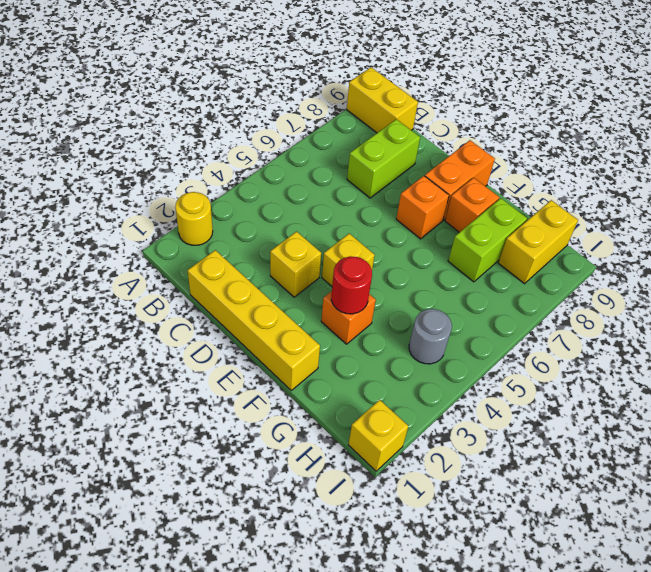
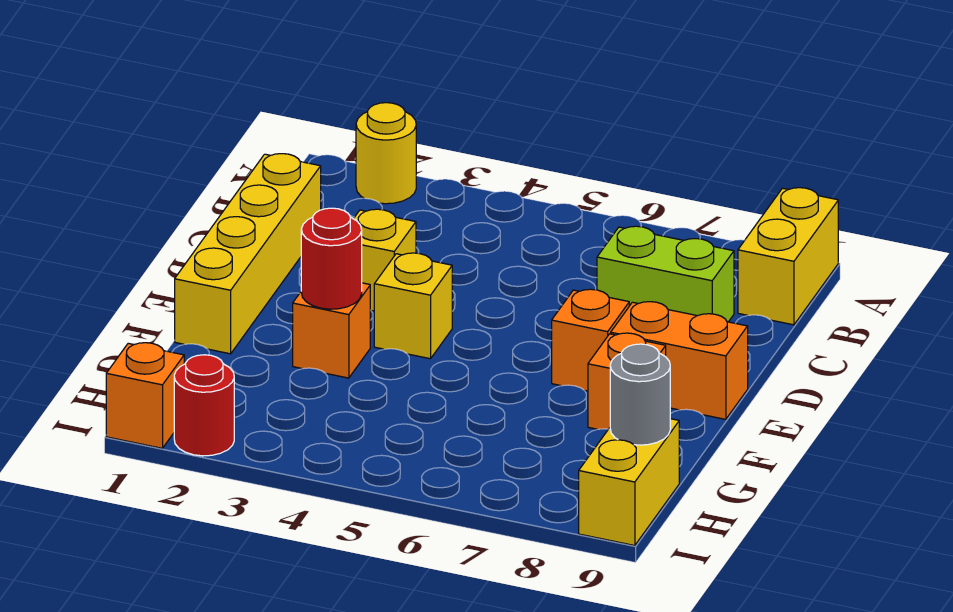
lime brick G7:G8 level 1 -> none
grey round brick H4 level 1 -> grey round brick H9 level 2
yellow brick H8:H9 level 1 -> yellow brick H9:I9 level 1
yellow brick I1 level 1 -> orange brick I1 level 1
none -> red round brick I2 level 1

